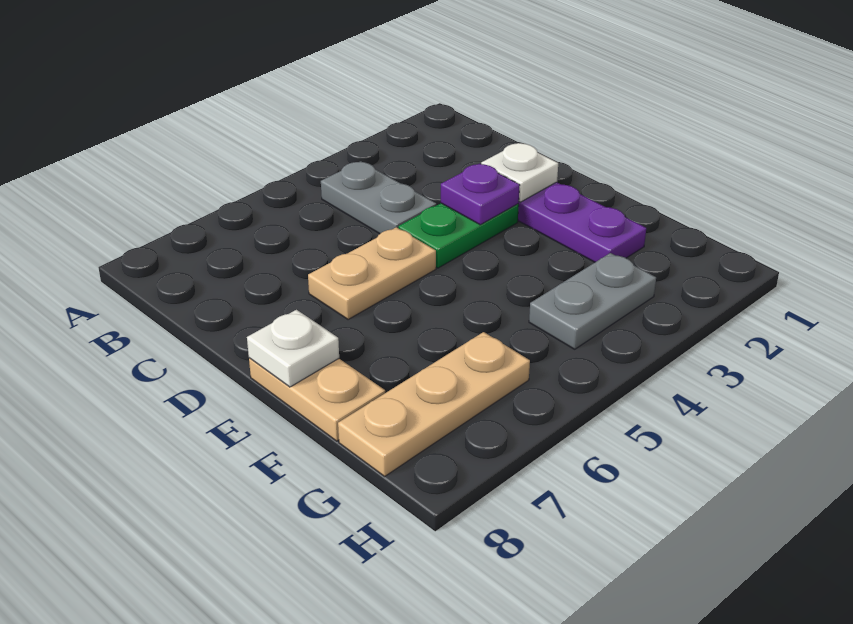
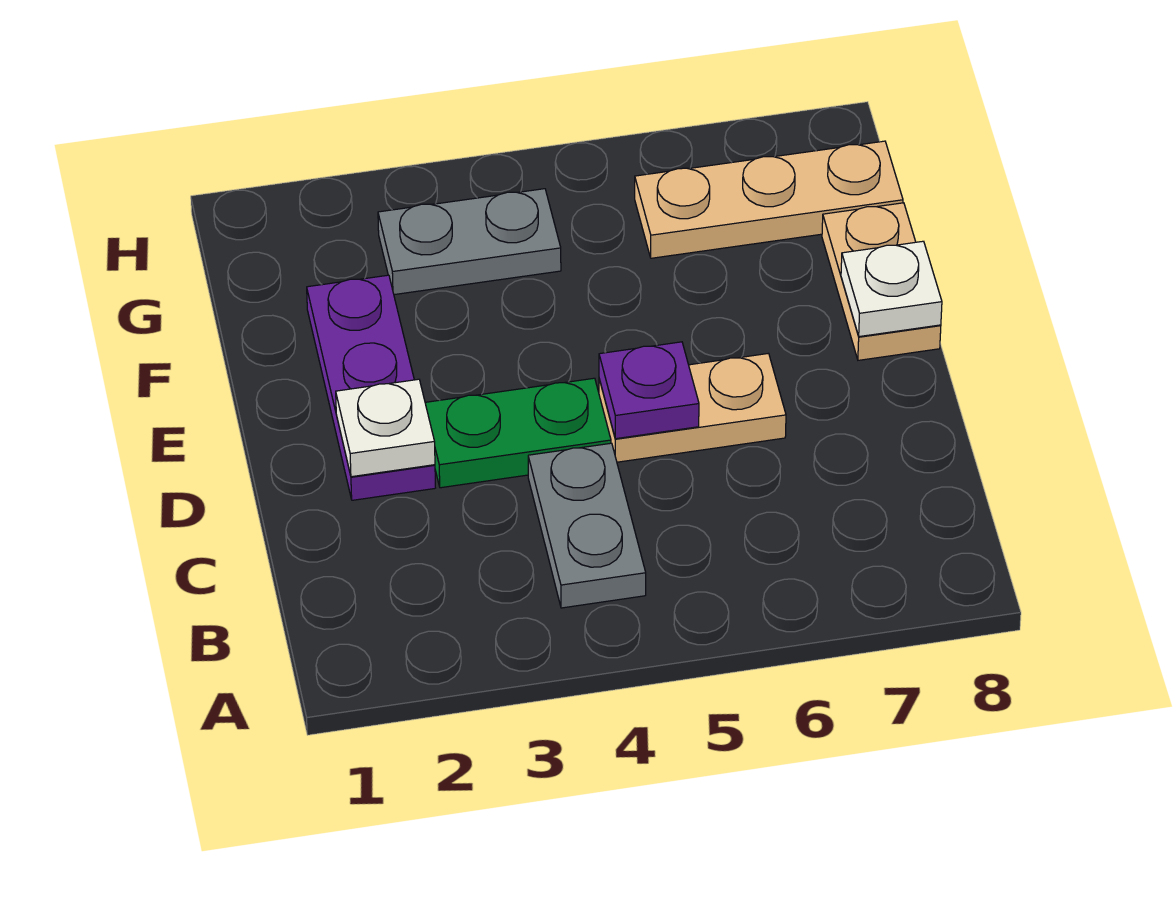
purple plate D3 level 2 -> purple plate D5 level 2

